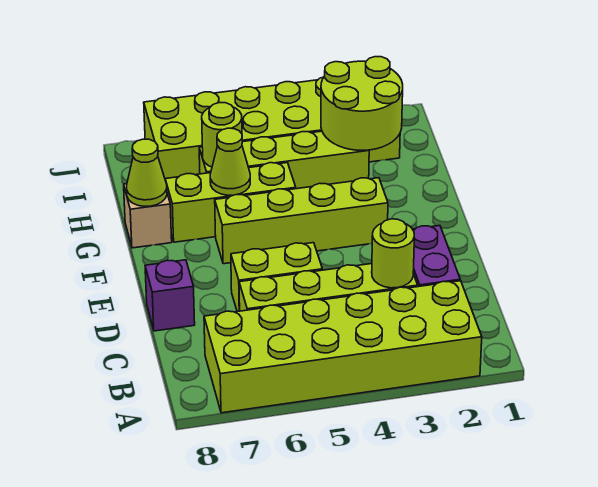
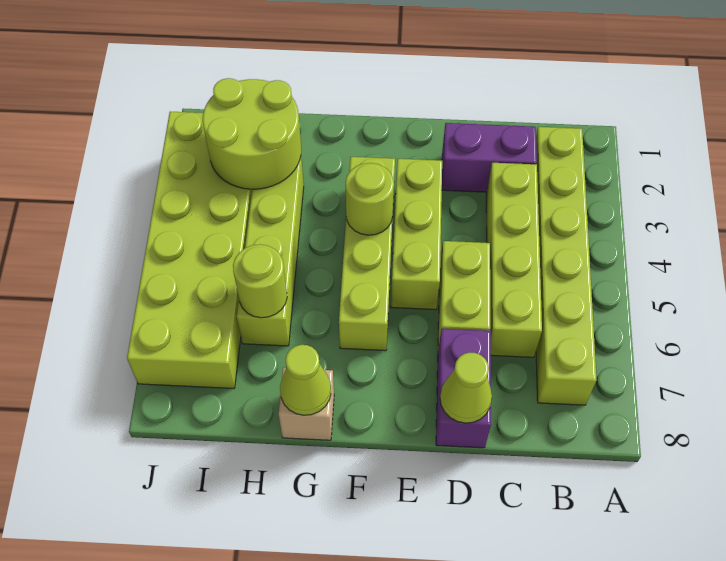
lime brick A2:B7 level 1 -> lime brick B2:B7 level 1
lime round brick C3 level 2 -> lime round brick F4 level 2
purple brick D8 level 1 -> purple brick D7:D8 level 1
lime brick G5:G7 level 1 -> lime brick E3:E5 level 1
lime cone G6 level 2 -> lime cone D8 level 2

